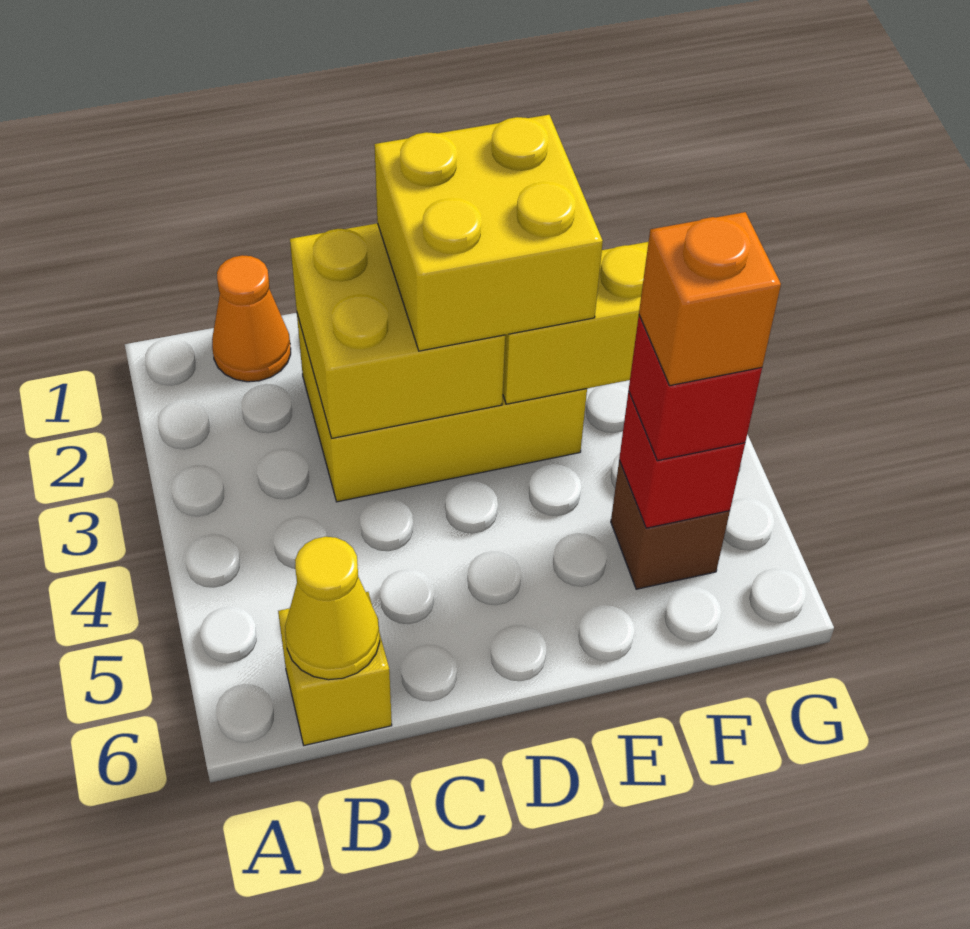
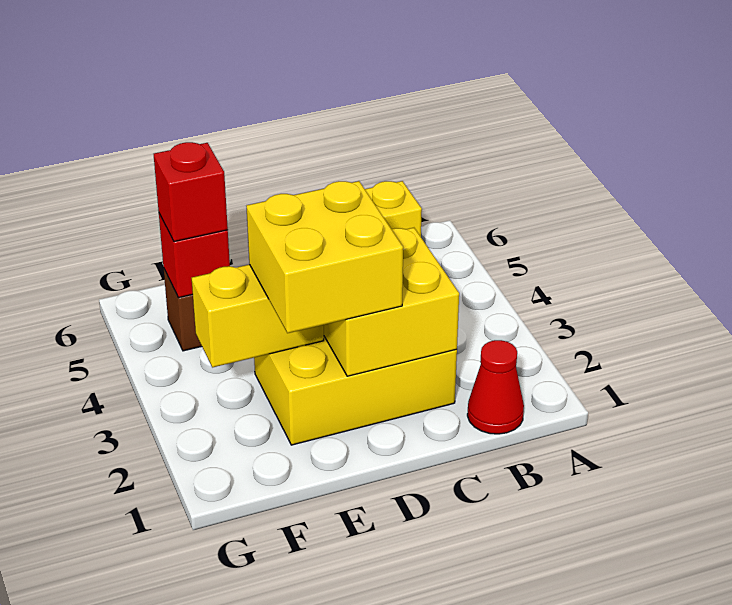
orange cone B1 level 1 -> red cone B1 level 1
yellow cone B6 level 2 -> none
orange brick F5 level 4 -> none

